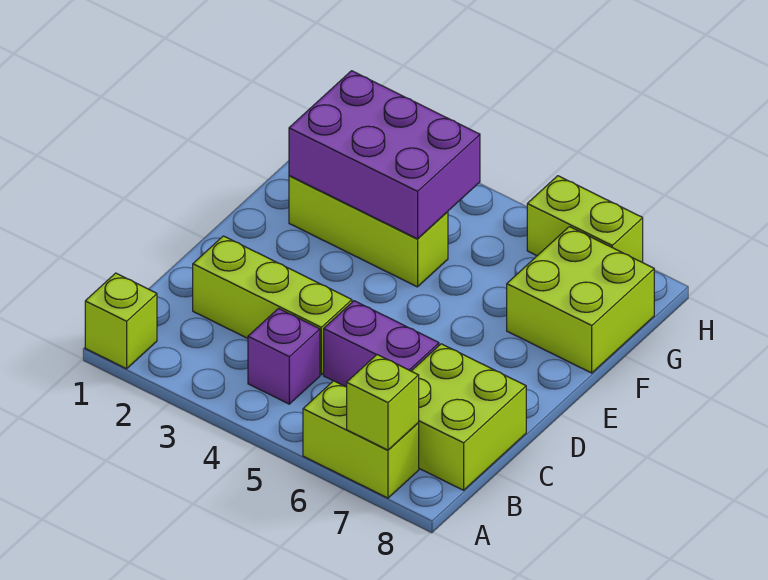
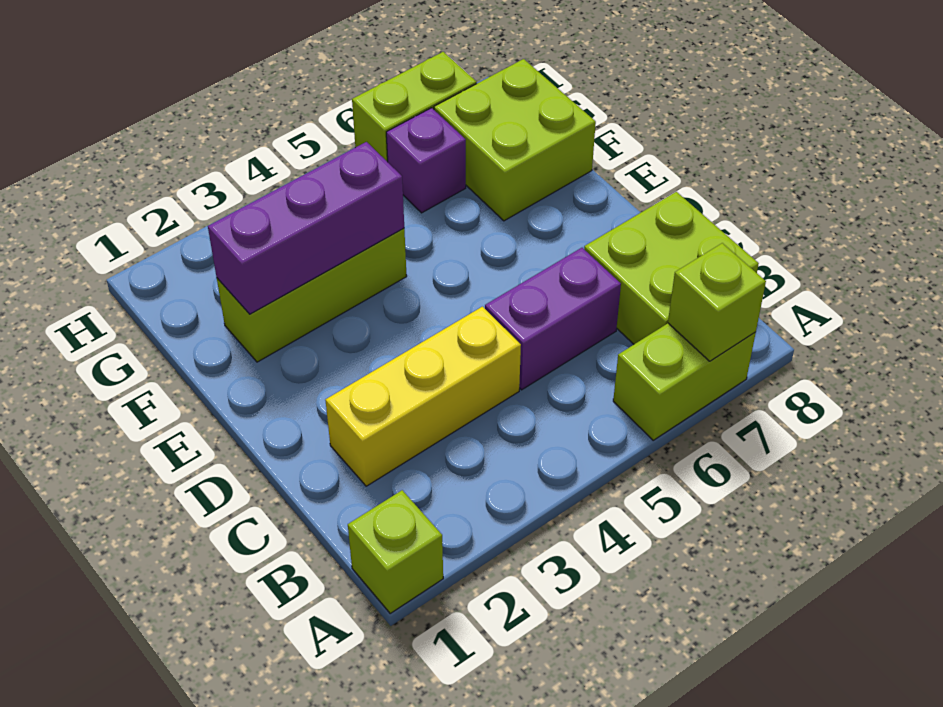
purple brick B4 level 1 -> purple brick G6 level 1
lime brick C2:C4 level 1 -> yellow brick C2:C4 level 1
purple brick F2:G4 level 2 -> purple brick F2:F4 level 2

